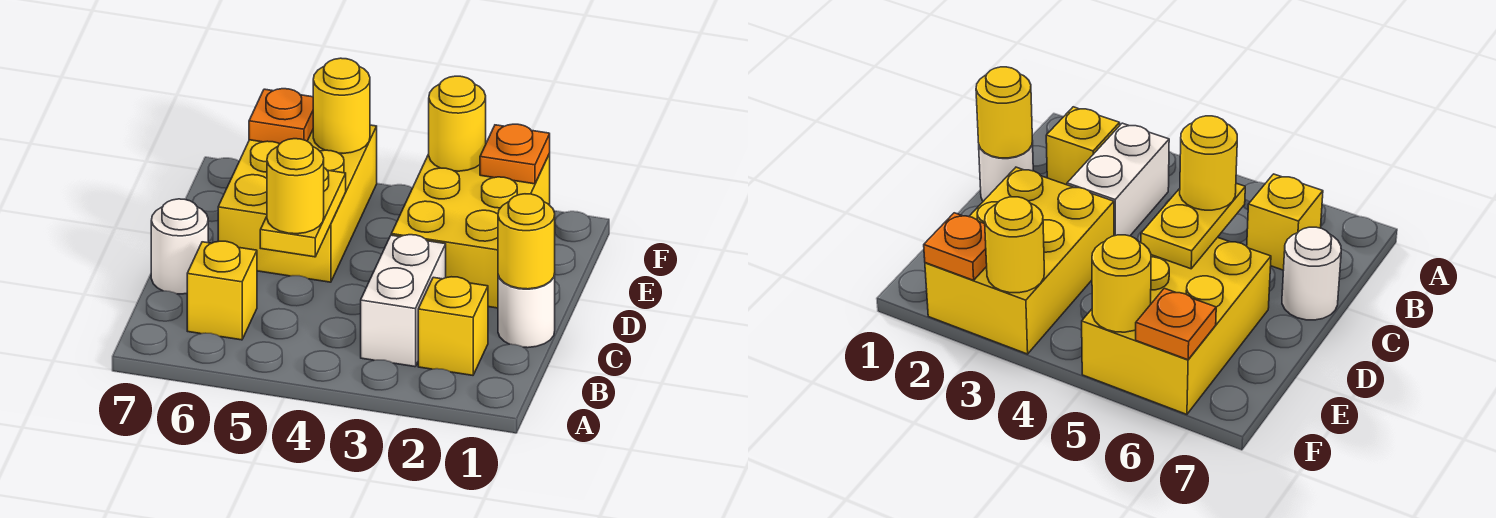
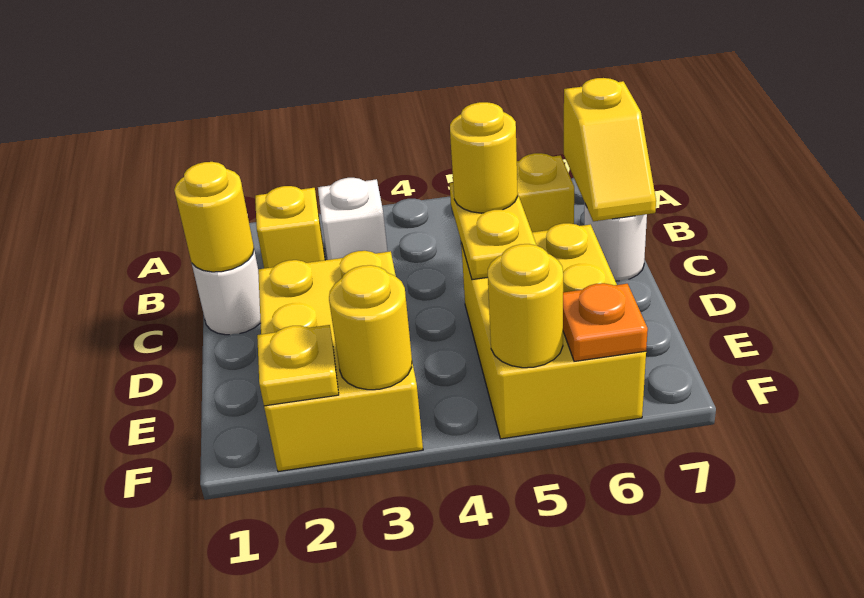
white brick B3:C3 level 1 -> white brick B3 level 1
none -> yellow slope B7:C7 level 2 top B
orange plate F2 level 2 -> yellow plate F2 level 2

